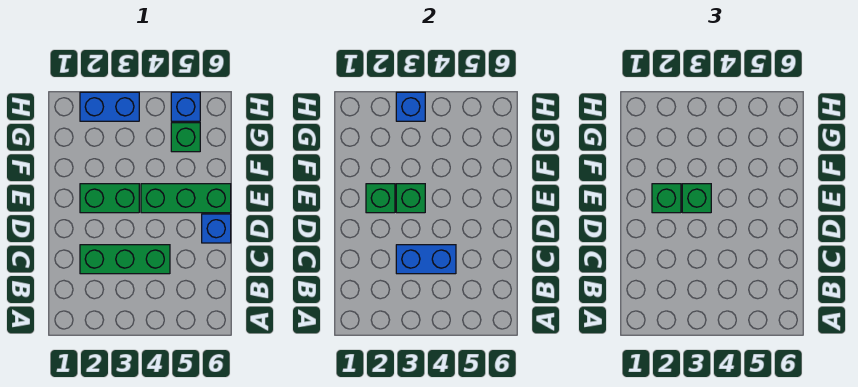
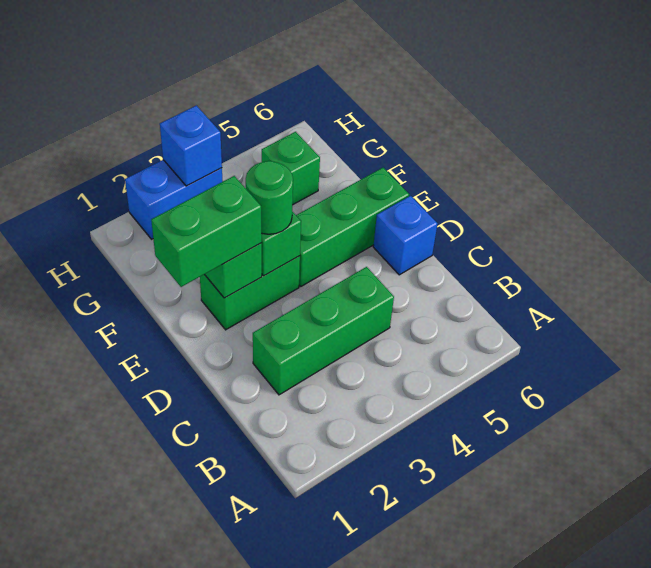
blue brick C3:C4 level 2 -> none
green brick E2 level 3 -> green brick E1:E2 level 3
green brick E3 level 3 -> green round brick E3 level 3
blue brick H5 level 1 -> none

